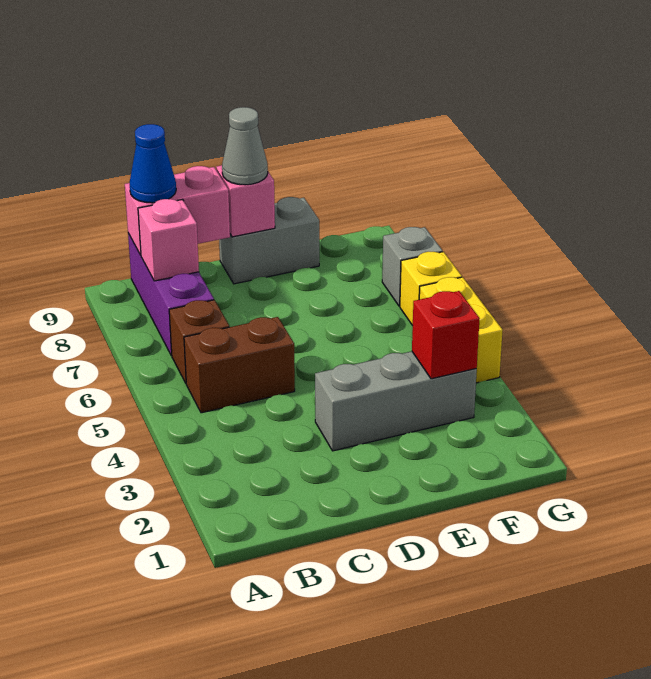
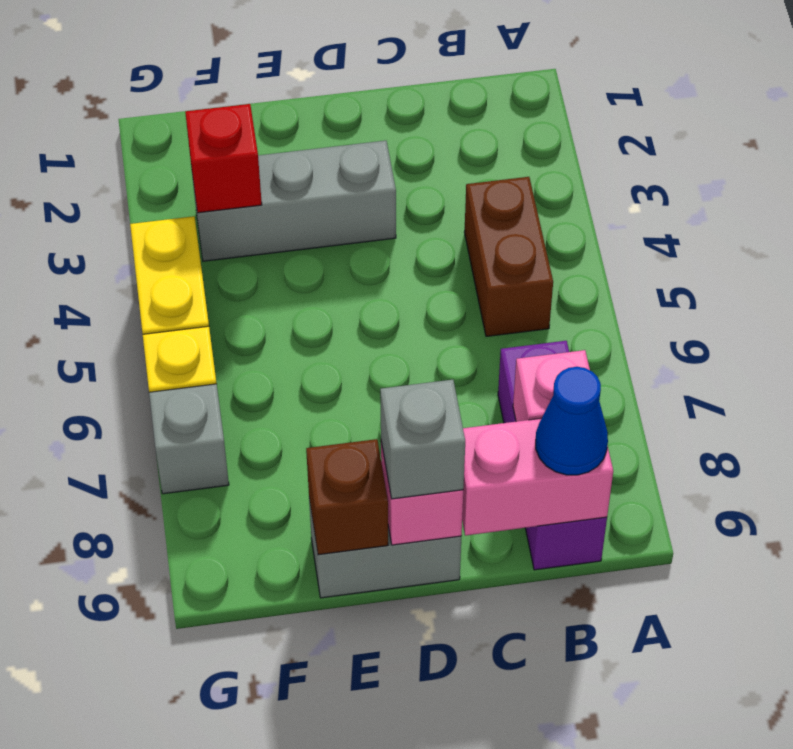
brown brick B5:C5 level 1 -> brown brick B4:B5 level 1
brown brick B6 level 1 -> brown brick E9 level 2
grey cone D9 level 3 -> grey brick D9 level 3

